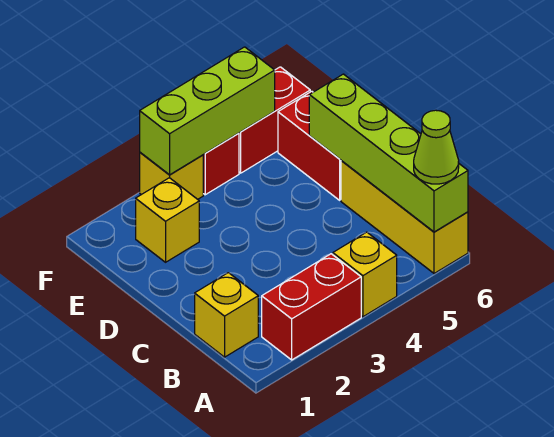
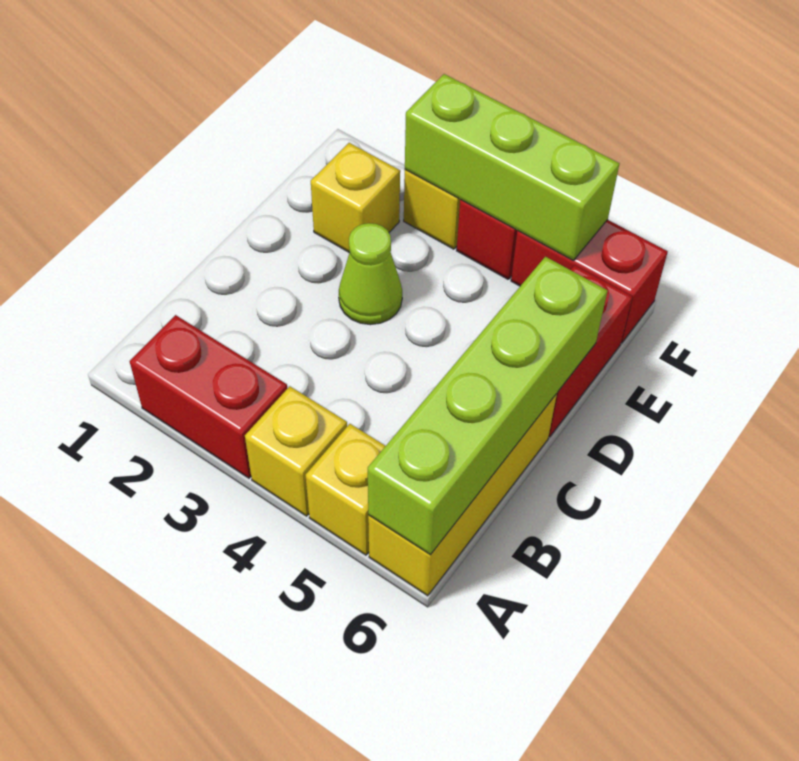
lime cone A6 level 3 -> lime cone D3 level 1
yellow brick B1 level 1 -> yellow brick A5 level 1

